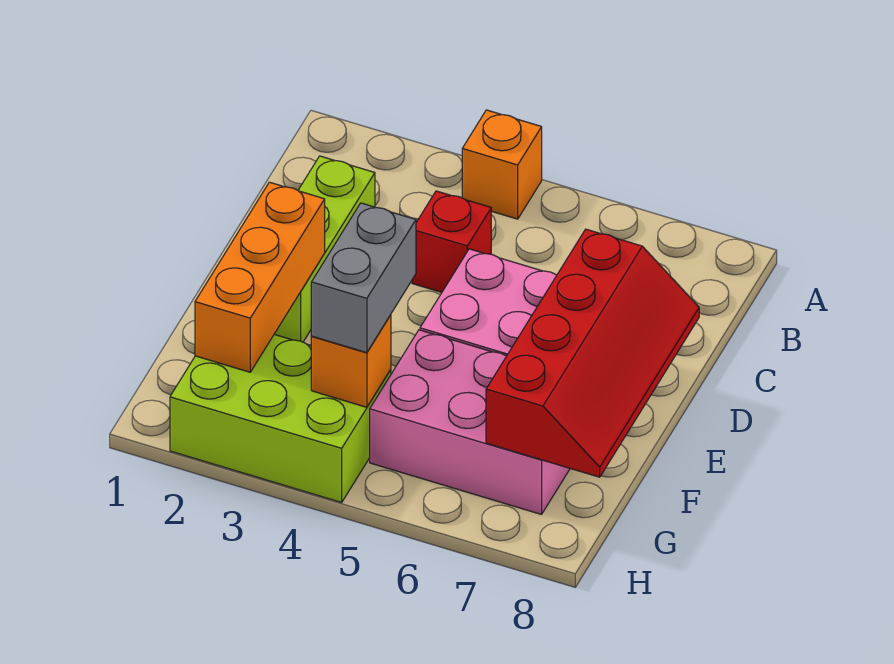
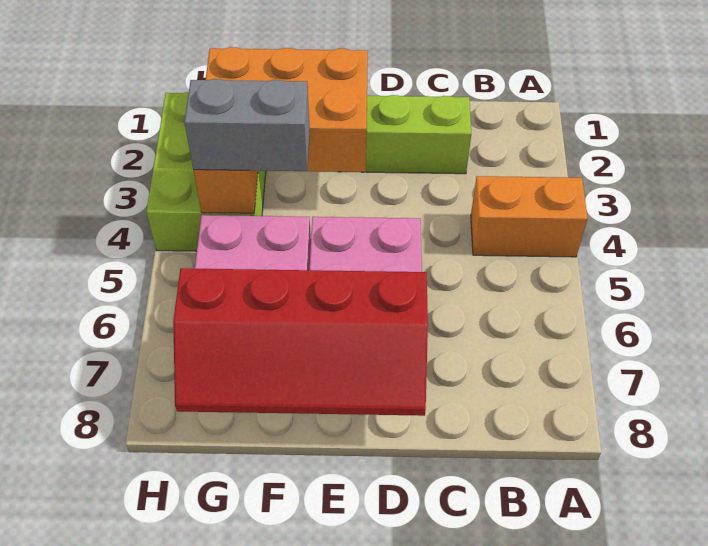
orange brick A4 level 1 -> orange brick A4:B4 level 1
red brick C4 level 1 -> none
orange brick E2:G2 level 2 -> orange brick E2:G3 level 2

